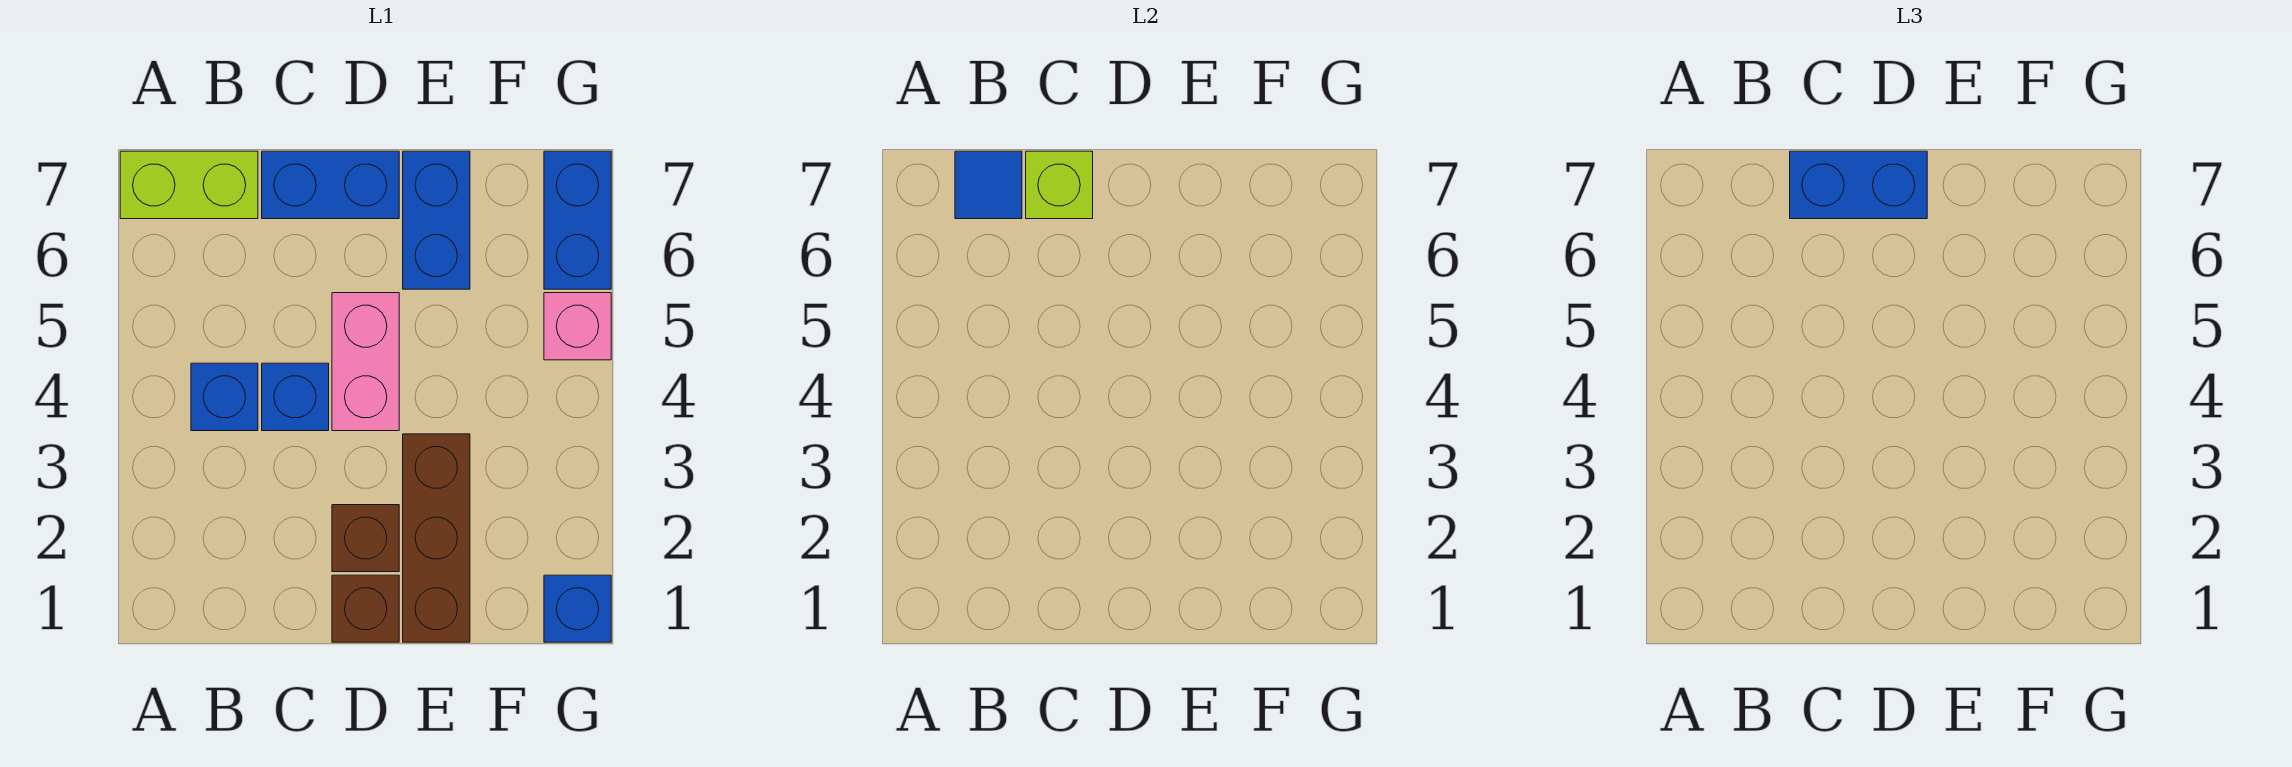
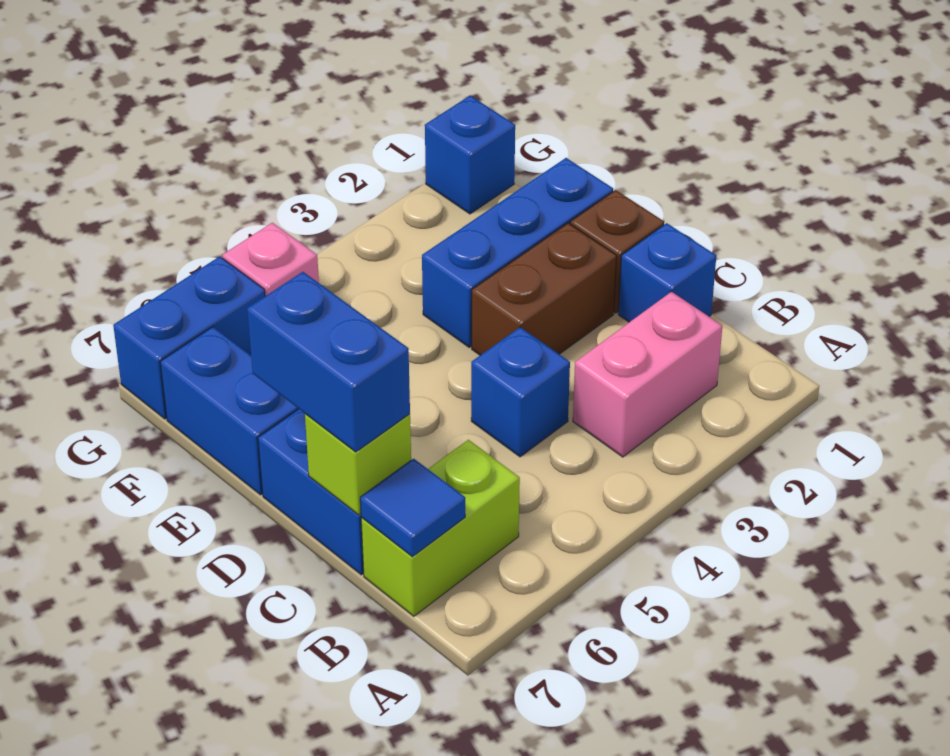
lime brick A7:B7 level 1 -> lime brick B6:B7 level 1
blue brick B4 level 1 -> blue brick C1 level 1
brown brick D2 level 1 -> brown brick D2:D3 level 1
pink brick D4:D5 level 1 -> pink brick B2:B3 level 1
brown brick E1:E3 level 1 -> blue brick E1:E3 level 1
blue brick E6:E7 level 1 -> blue brick E7:F7 level 1

